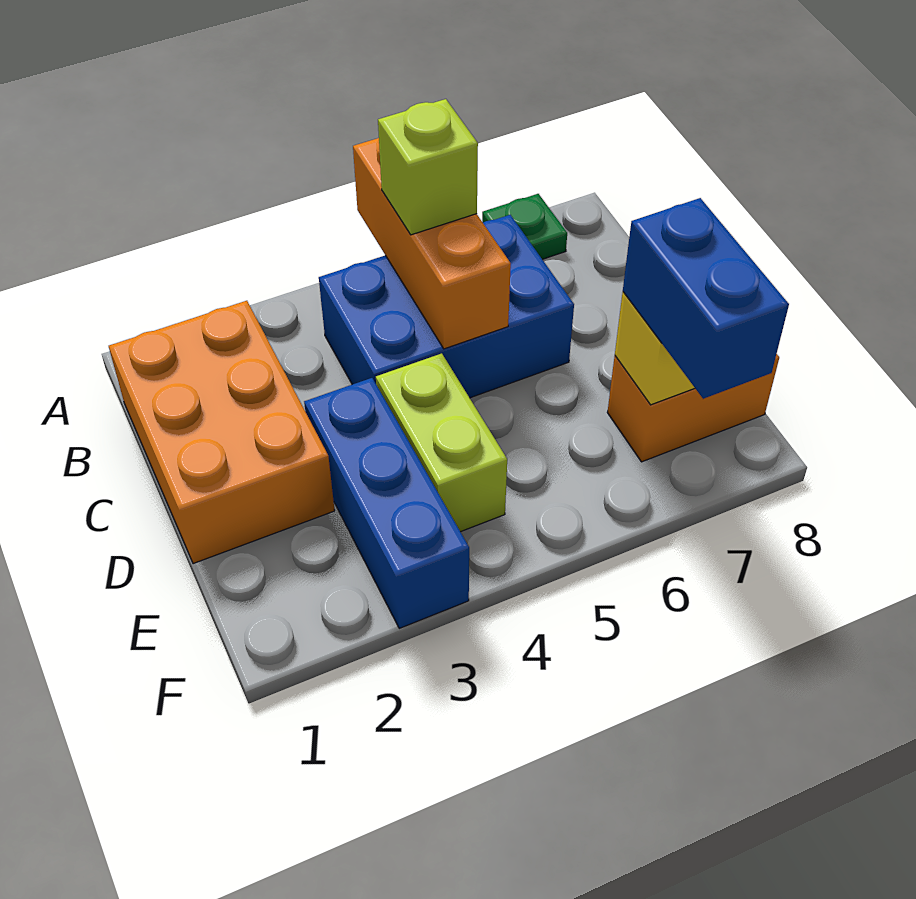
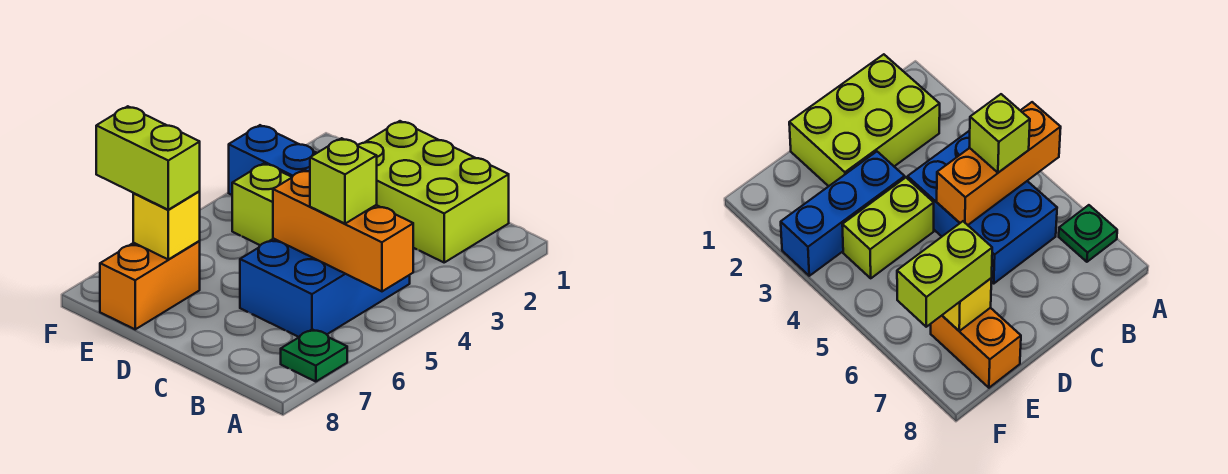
orange brick B1:D2 level 1 -> lime brick B1:D2 level 1
blue brick E7:F7 level 3 -> lime brick E7:F7 level 3

